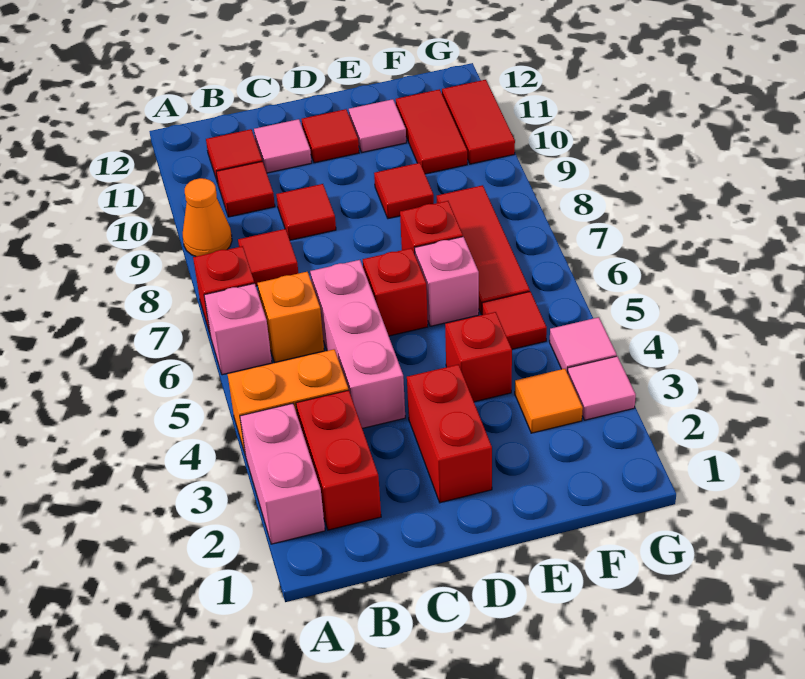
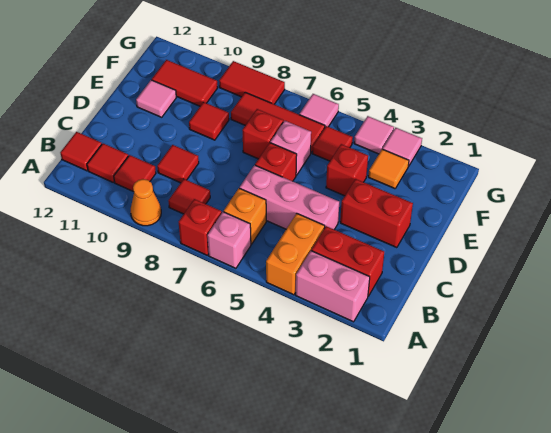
pink tile C11 level 1 -> pink tile G6 level 1
red tile D11 level 1 -> red tile B12 level 1
red tile G10:G11 level 1 -> red tile G8:G9 level 1

